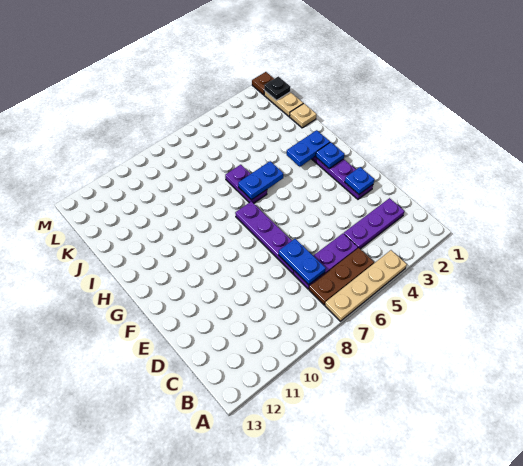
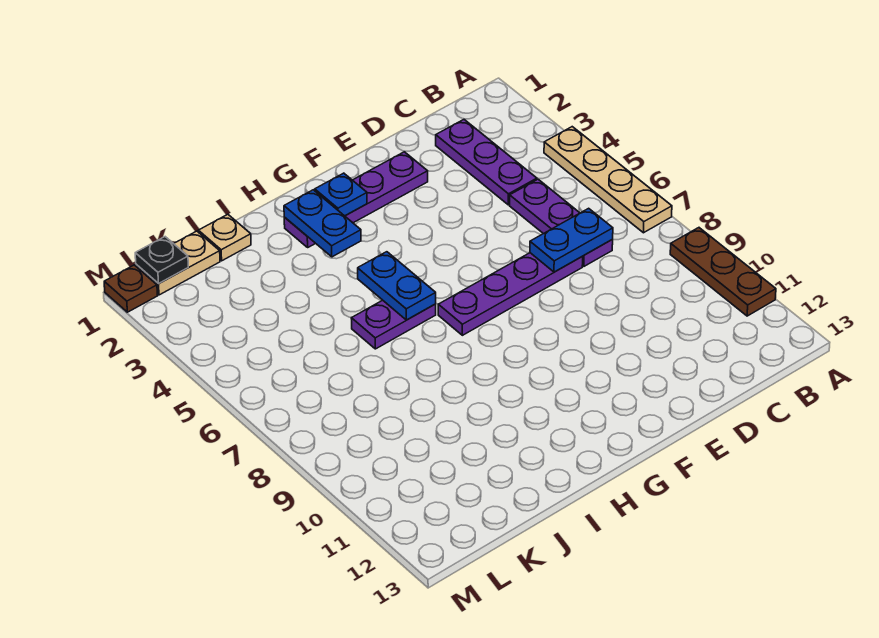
brown plate B5:B7 level 1 -> brown plate A9:A11 level 1
blue plate E2 level 2 -> none

